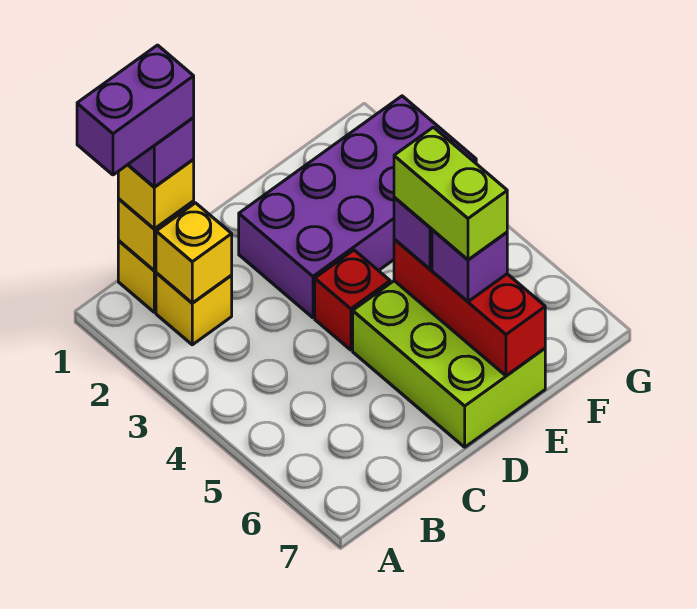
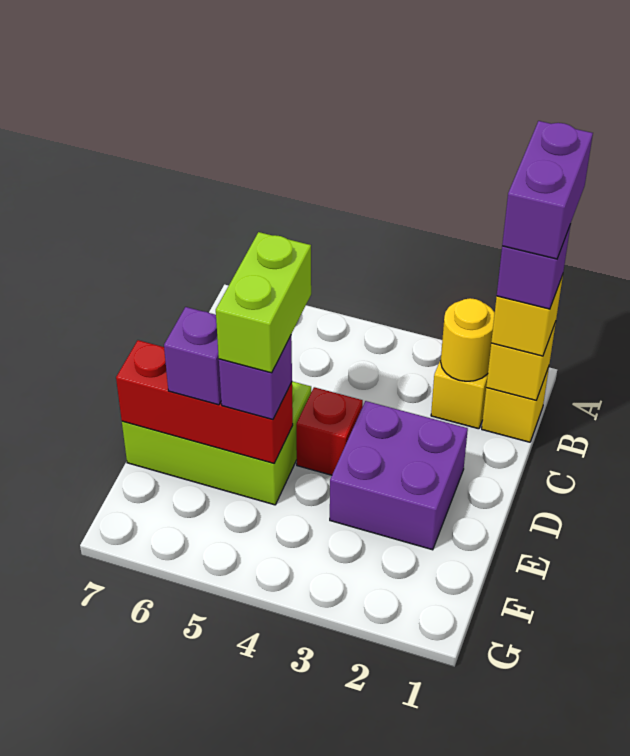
yellow brick B2 level 2 -> yellow round brick B2 level 2
purple brick D2:G3 level 1 -> purple brick D2:E3 level 1
lime brick E5:E6 level 4 -> lime brick D5:E5 level 4

